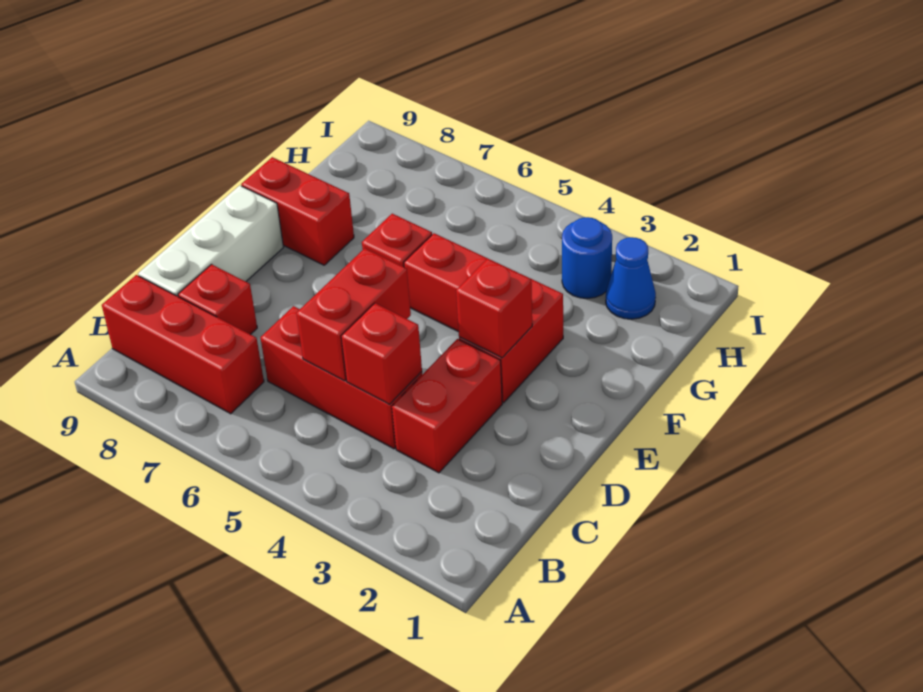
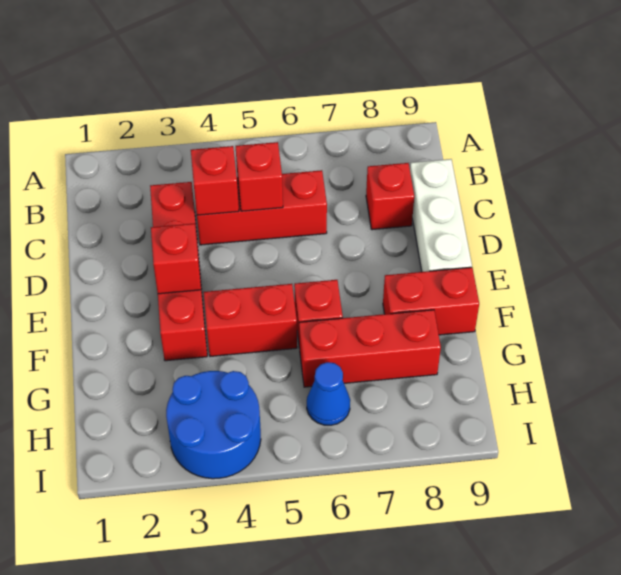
red brick B7:B9 level 1 -> red brick G6:G8 level 1
red brick C5:D5 level 2 -> red brick C5 level 2
blue cone H2 level 1 -> blue cone H6 level 1
blue round brick H3 level 1 -> blue round brick H3:I4 level 1

